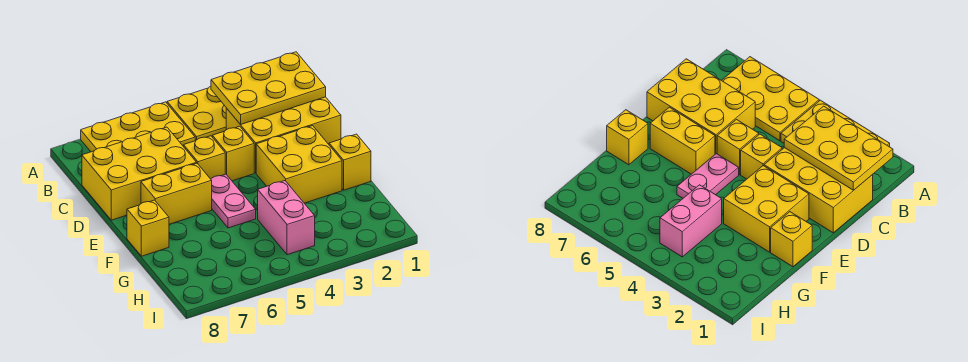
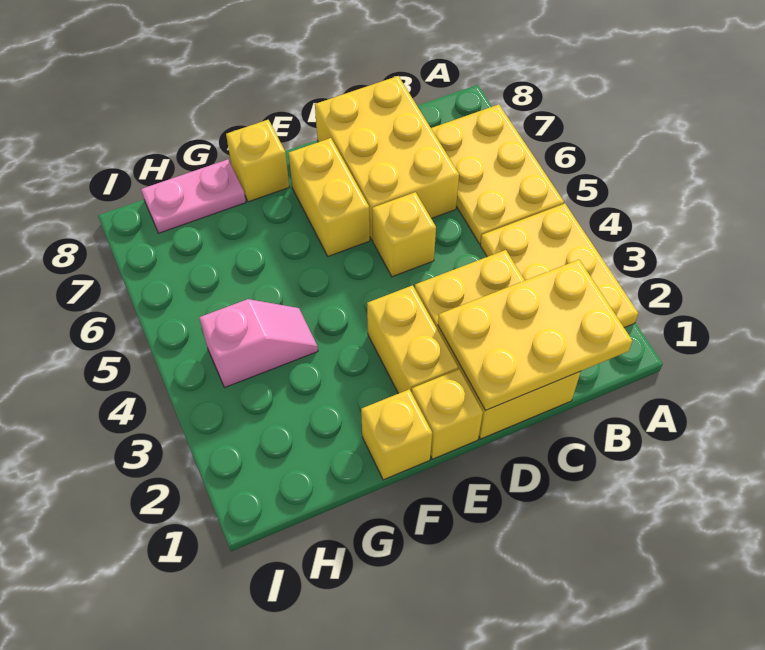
yellow plate B1:C3 level 2 -> yellow plate B1:D2 level 2
yellow brick D4 level 1 -> yellow brick E1 level 1
yellow brick E2:F3 level 1 -> yellow brick E2:E3 level 1
pink plate E5:F5 level 1 -> pink plate G8:H8 level 1
pink brick G4:H4 level 1 -> pink slope G4:H4 level 1 top H

